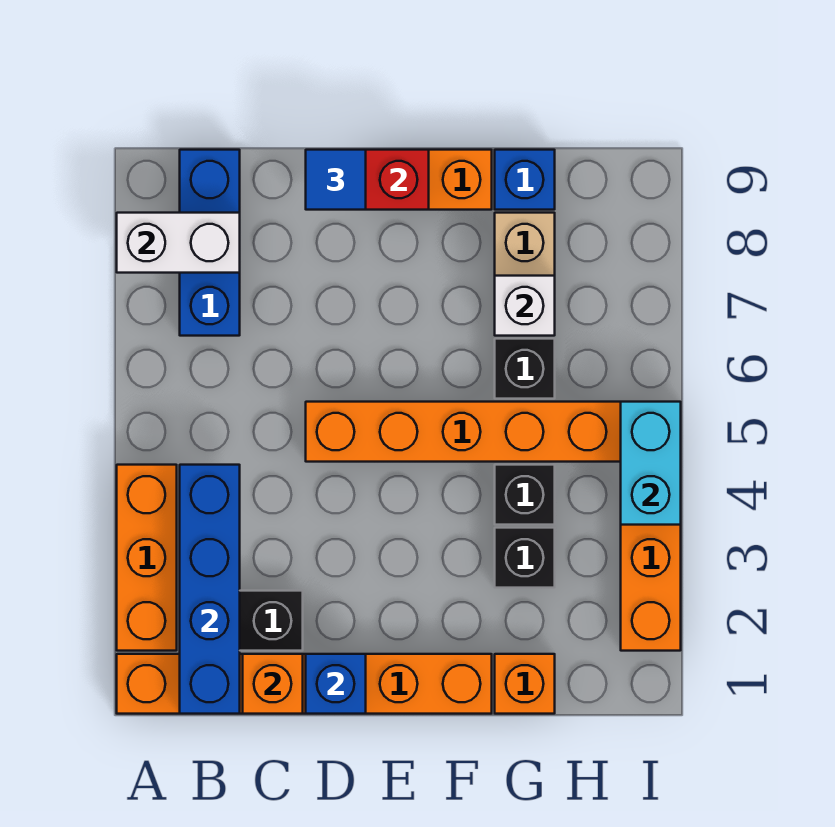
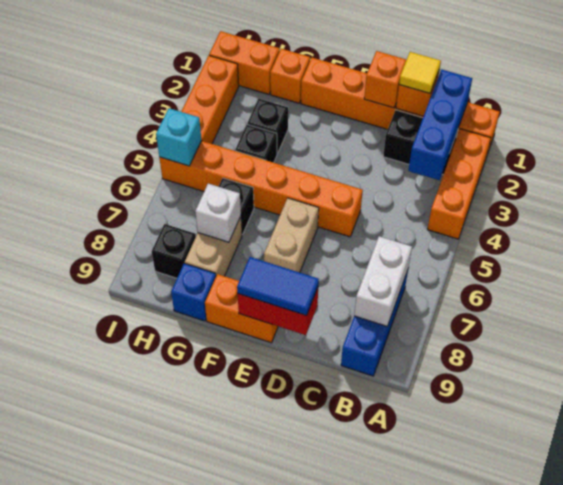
white brick A8:B8 level 2 -> white brick B7:B8 level 2
blue brick B1:B4 level 2 -> blue brick B1:B3 level 2
none -> yellow tile C1 level 3
blue brick D1 level 2 -> orange brick D1 level 2
blue tile D9 level 3 -> blue tile D9:E9 level 3
none -> tan brick E6:E7 level 1
none -> orange brick H1:I1 level 1
none -> black brick H8 level 1
cyan brick I4:I5 level 2 -> cyan brick I5 level 2

